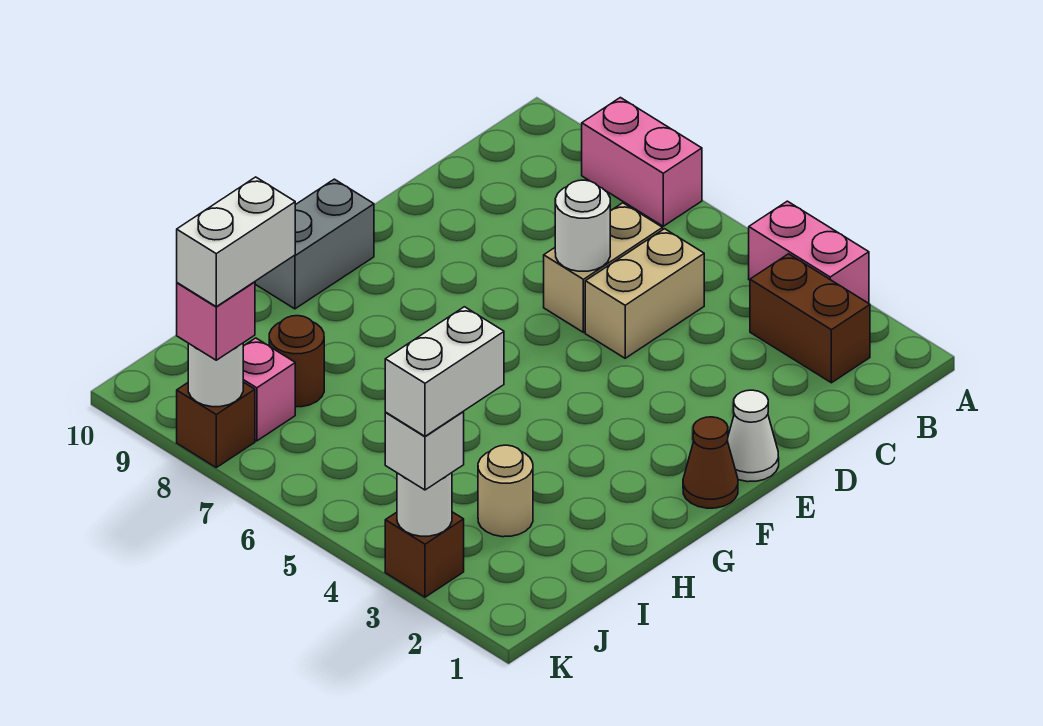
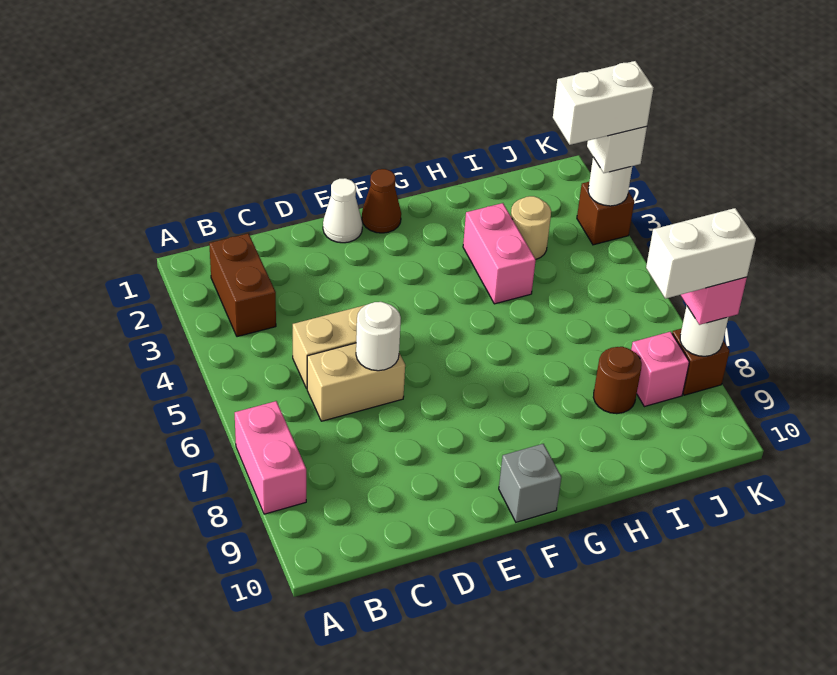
pink brick A3:A4 level 1 -> pink brick H3:H4 level 1
grey brick F10:G10 level 1 -> grey brick F10 level 1

